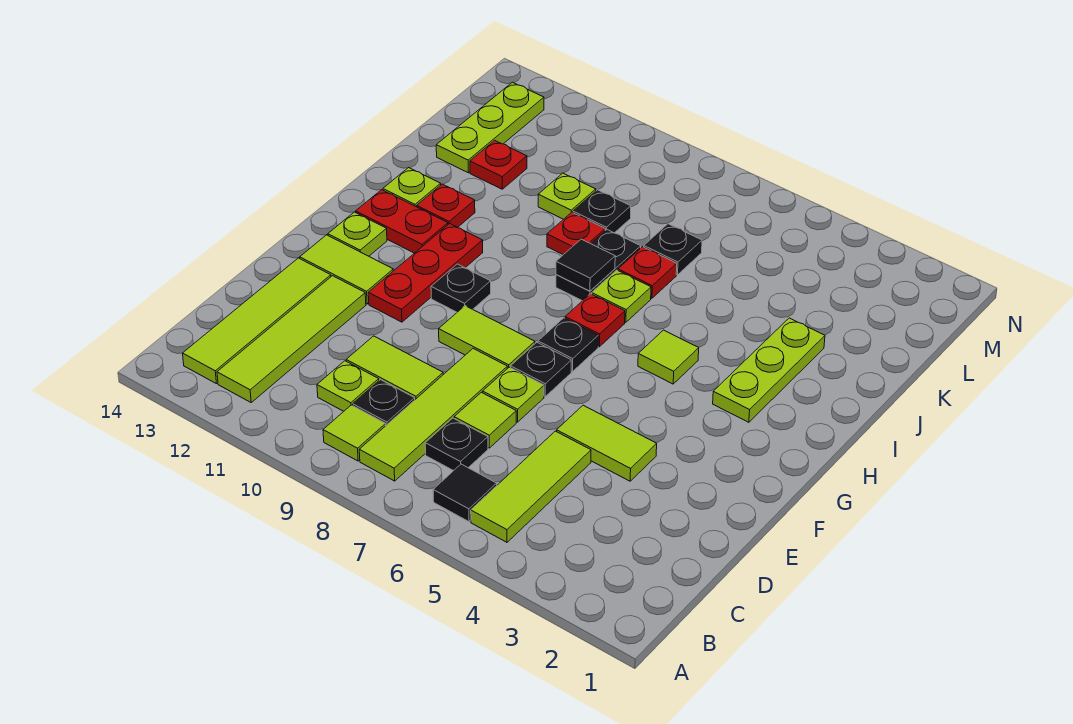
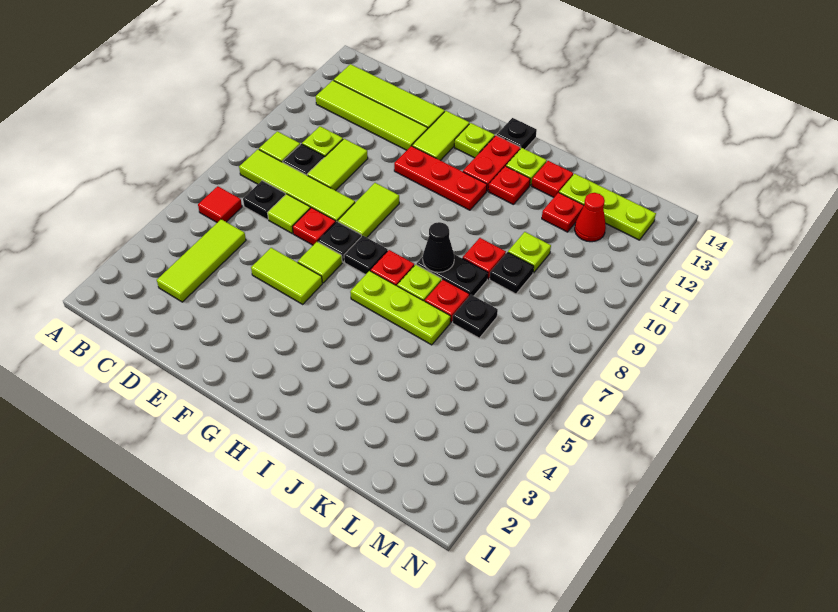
lime tile B5:D5 level 1 -> lime tile C3:C5 level 1
black tile B6 level 1 -> red tile B6 level 1
lime tile E4:E5 level 1 -> lime tile E5:F5 level 1
lime plate E7 level 1 -> red plate E7 level 1
black plate G10 level 1 -> black plate H14 level 1
lime plate H3:J3 level 1 -> lime plate H6:J6 level 1
lime tile H5 level 1 -> lime tile F6 level 1
black tile I8 level 2 -> black cone I8 level 2
none -> red plate J13 level 1
none -> red cone L12 level 1

